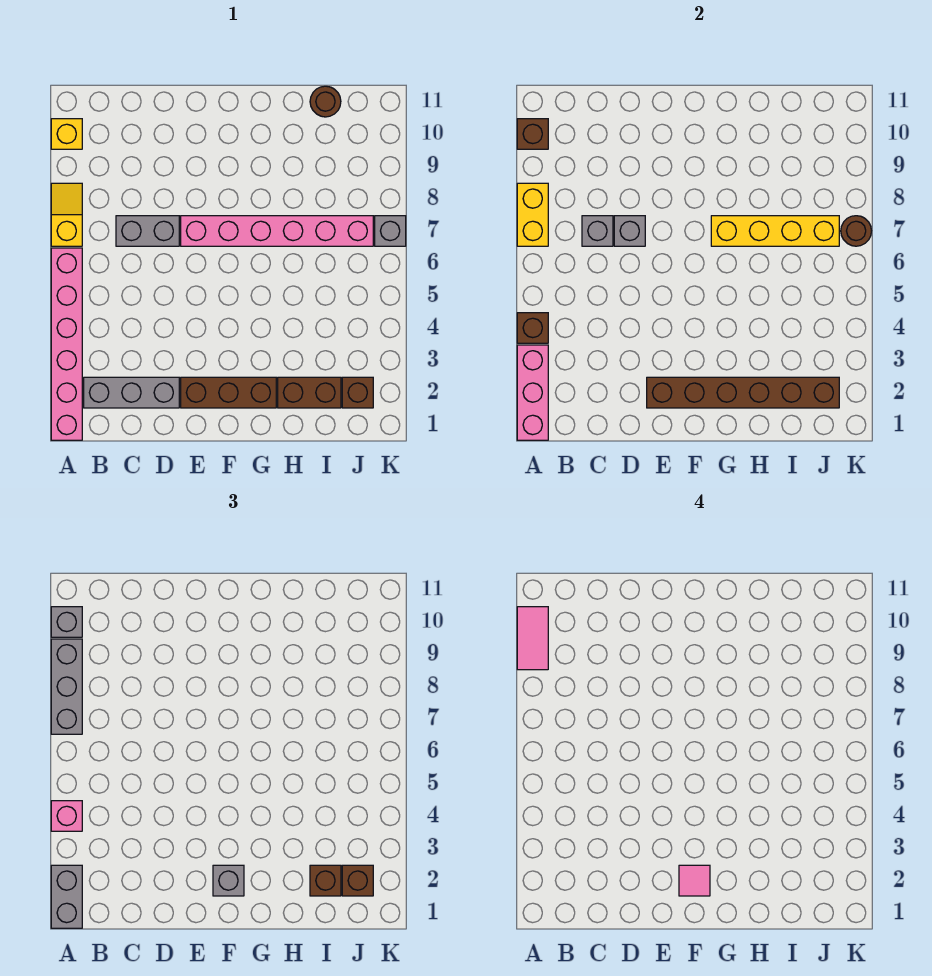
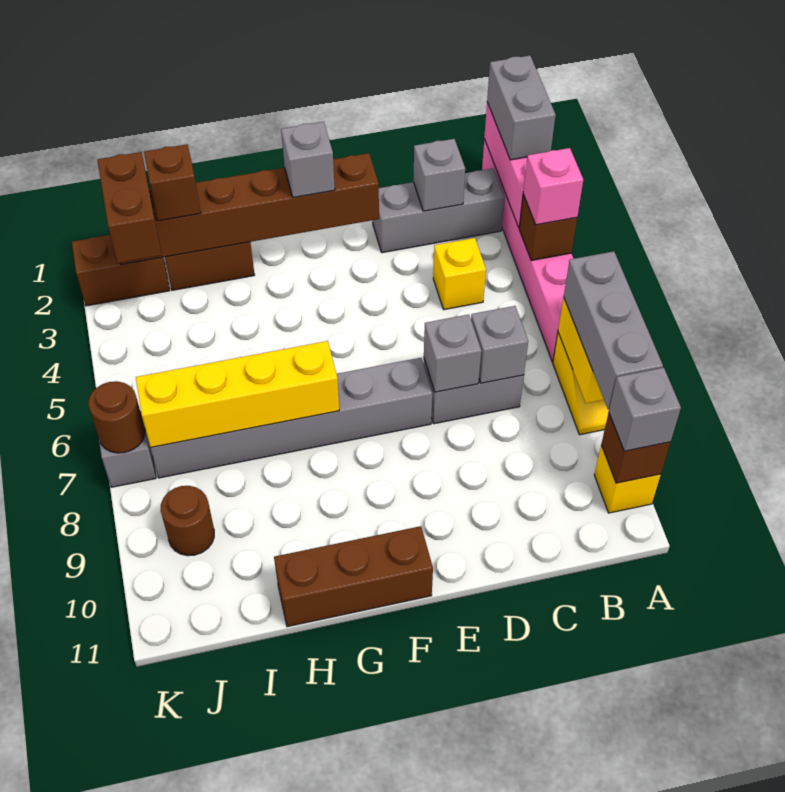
pink tile A9:A10 level 4 -> none
none -> grey brick C2 level 2
none -> yellow brick C4 level 1
brown brick E2:G2 level 1 -> brown brick F11:H11 level 1
pink brick E7:J7 level 1 -> grey brick E7:J7 level 1
pink tile F2 level 4 -> none
brown round brick I11 level 1 -> brown round brick J9 level 1
brown brick J2 level 1 -> brown brick J2:K2 level 1
brown brick J2 level 3 -> brown brick J2:J3 level 3

